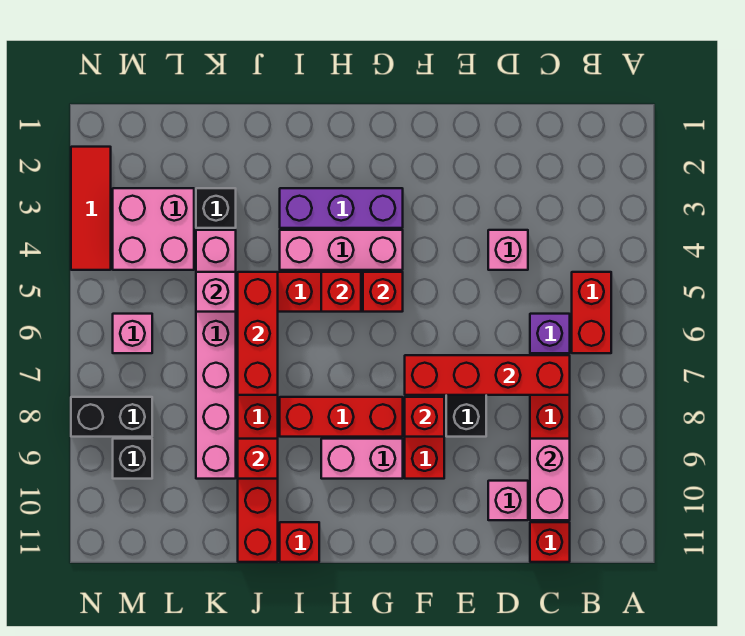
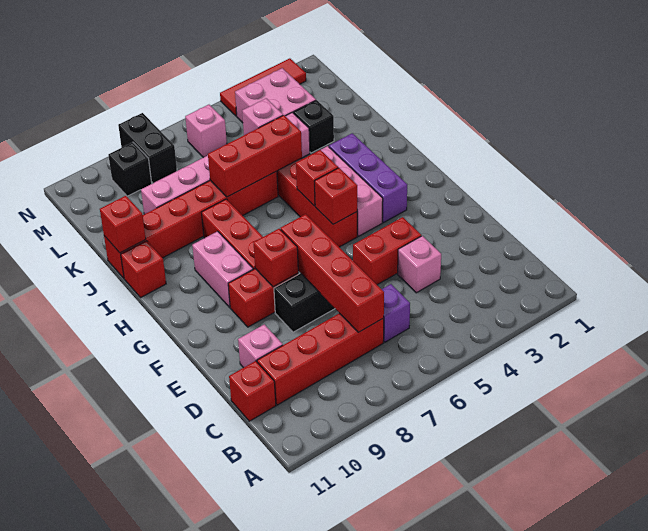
red brick B5:B6 level 1 -> red brick E4:E5 level 1
pink brick C9:C10 level 2 -> none
red brick J9 level 2 -> red brick J11 level 2

